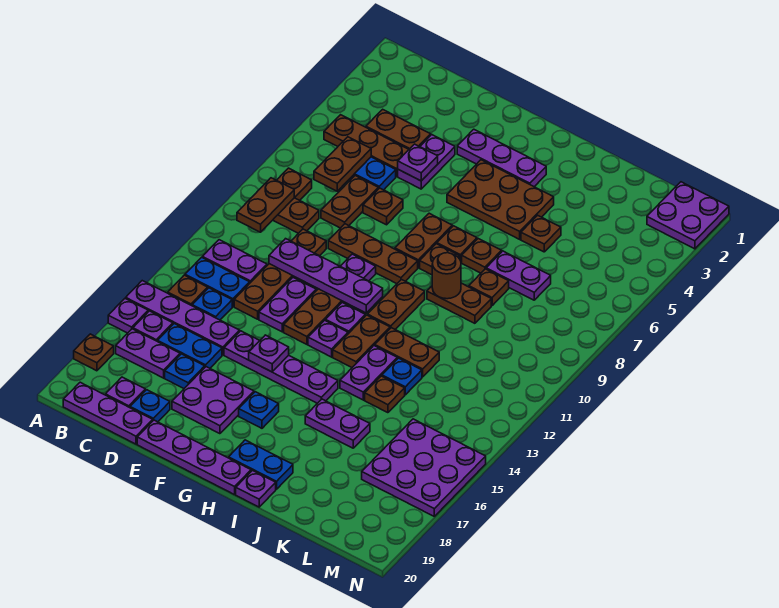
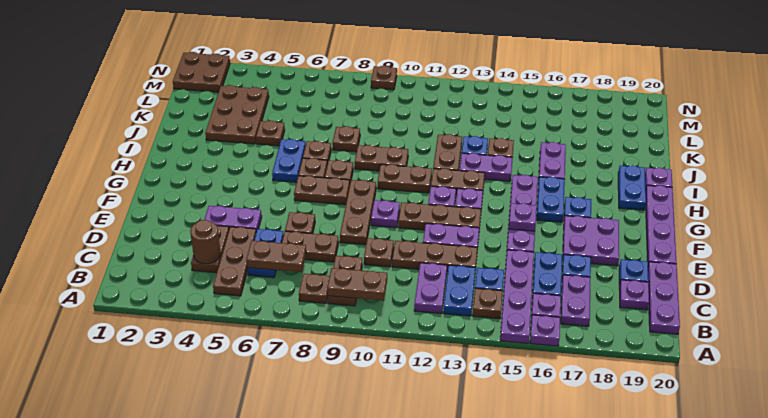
brown plate A18 level 1 -> brown plate N9 level 1
purple plate D11:G11 level 2 -> none
purple plate E5 level 2 -> none
purple plate F3:H3 level 1 -> none
brown plate G4:I5 level 1 -> brown plate J3:L4 level 1
none -> blue plate G16:H16 level 1
none -> blue plate H6:I6 level 1
brown plate I9:J9 level 1 -> brown plate I9:I10 level 1
brown round brick I9 level 2 -> brown round brick C4 level 2
purple plate J7:K7 level 1 -> none
purple plate L15:N17 level 1 -> none
purple plate M1:N2 level 1 -> brown plate M1:N2 level 1

